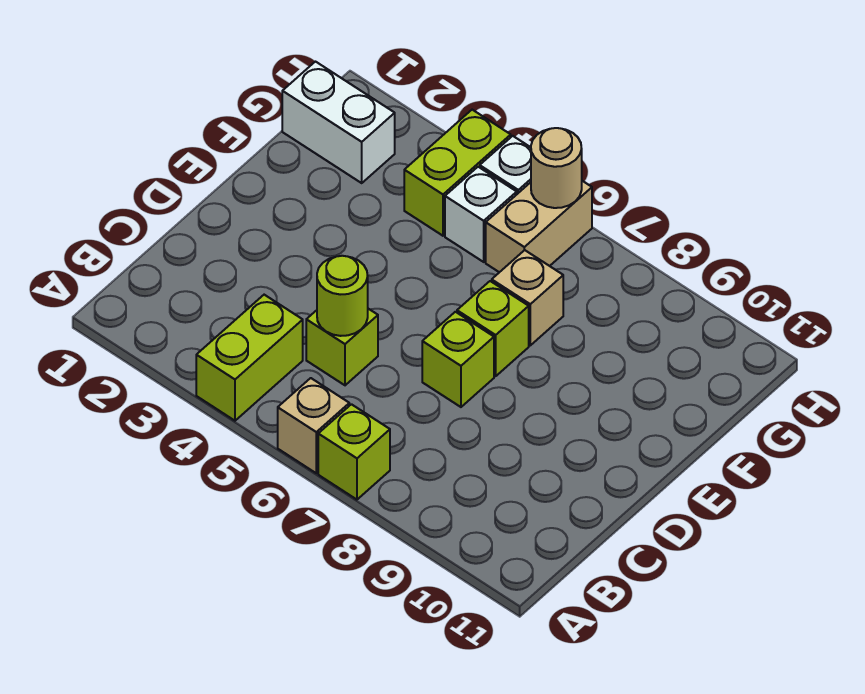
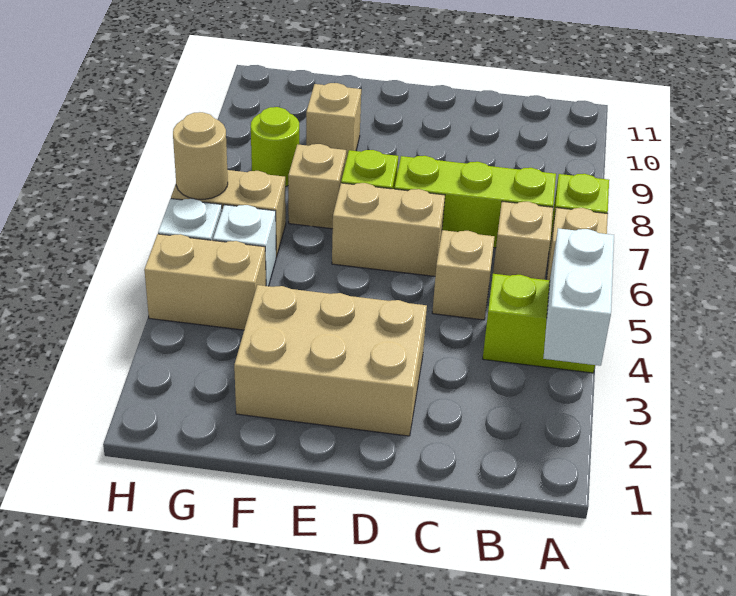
none -> tan brick B6 level 1
lime brick C5 level 1 -> tan brick C5 level 1
lime round brick C5 level 2 -> lime round brick G8 level 1
none -> tan brick D2:F3 level 1
none -> tan brick D6:E6 level 1
lime brick D7 level 1 -> lime brick B7:D7 level 1
none -> tan brick F9 level 1
white brick G1:G2 level 1 -> white brick A3:A4 level 2
lime brick G4:H4 level 1 -> tan brick G4:H4 level 1

